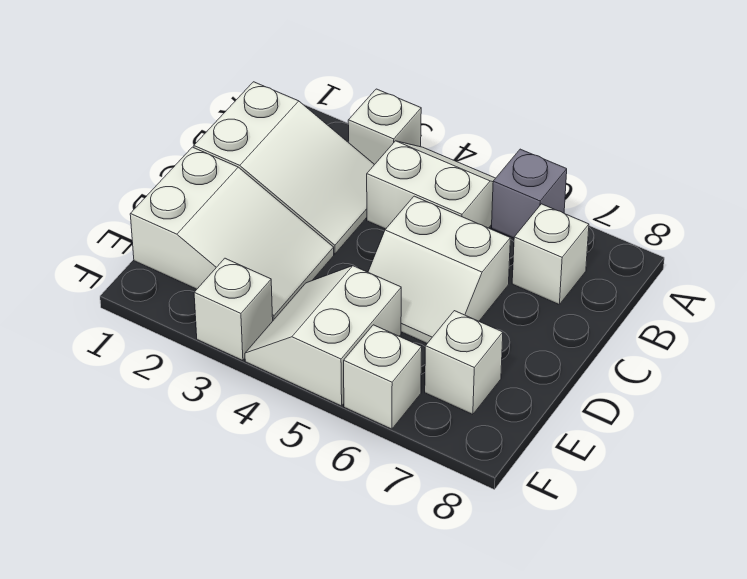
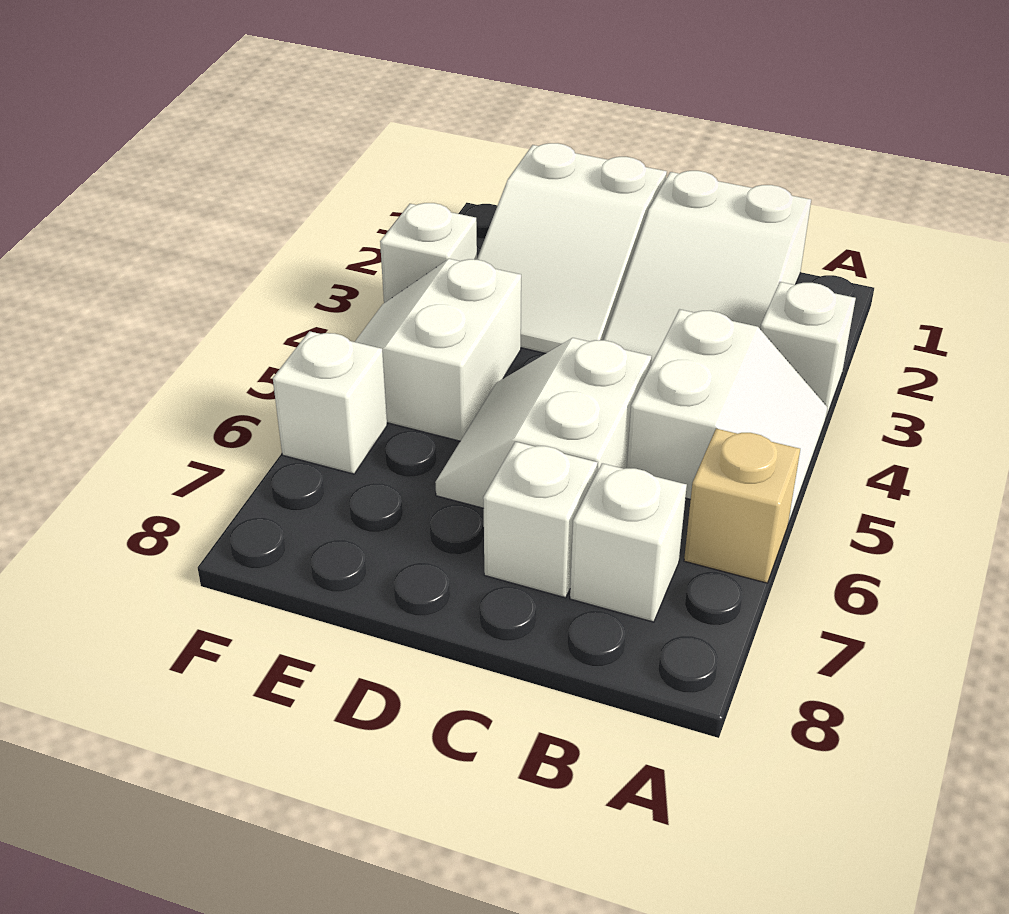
grey brick A6 level 1 -> tan brick A6 level 1
white slope E4:F5 level 1 top 5 -> white slope E4:F5 level 1 top E
white brick E7 level 1 -> white brick C7 level 1

